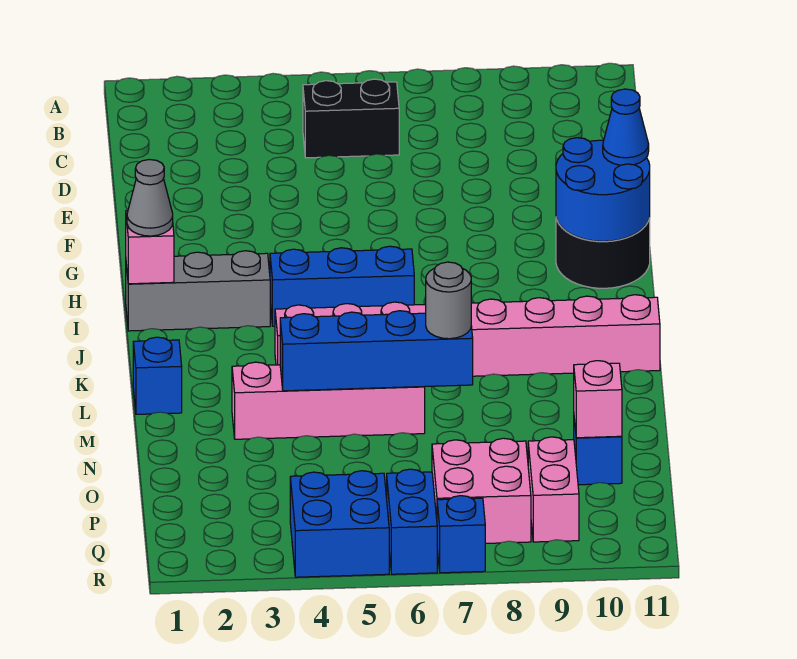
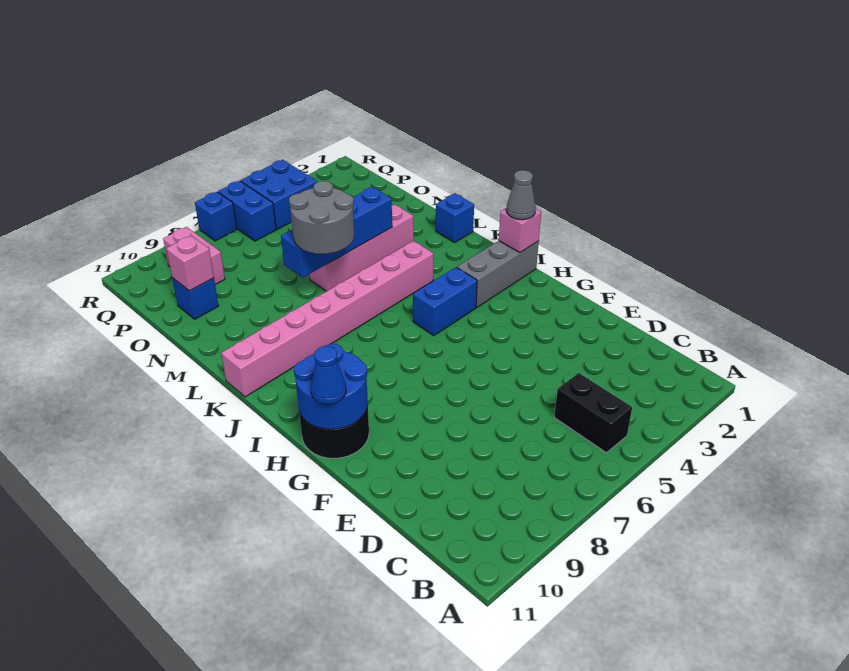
black brick C5:C6 level 1 -> black brick B5:C5 level 1
blue brick I4:I6 level 1 -> blue brick I4:I5 level 1
grey round brick M7 level 3 -> grey round brick L6:M7 level 3
pink brick P7:Q8 level 1 -> none

